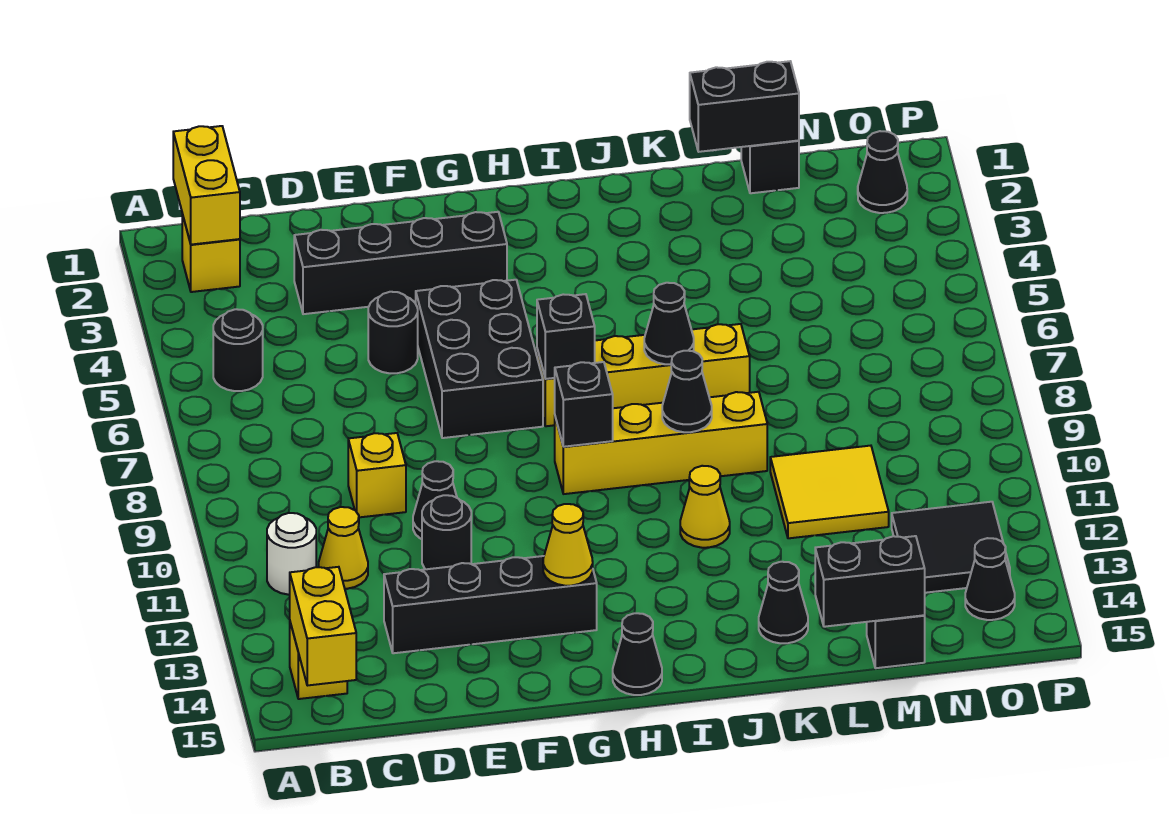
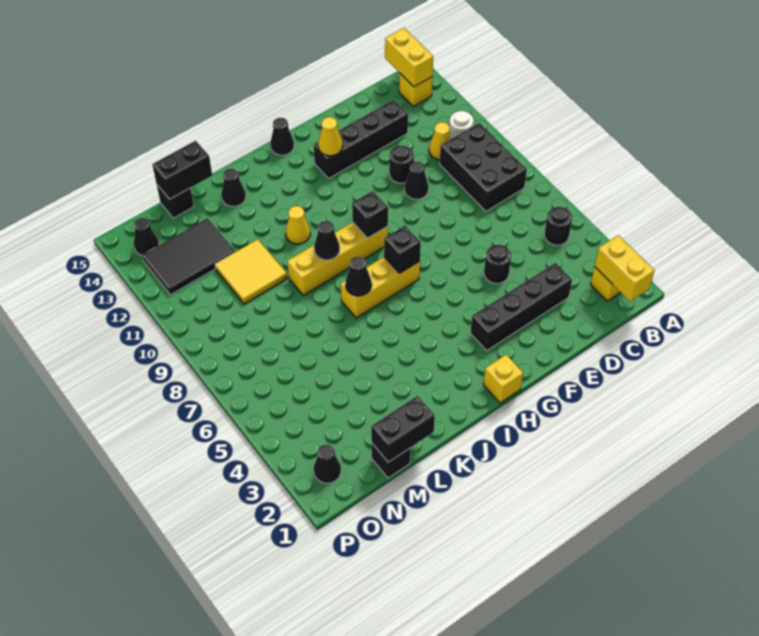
yellow brick D9 level 1 -> yellow brick H1 level 1
black brick F5:G7 level 1 -> black brick B8:C10 level 1
yellow brick H7:K7 level 1 -> yellow brick H7:J7 level 1
black tile N12:O13 level 1 -> black tile M12:O13 level 1

